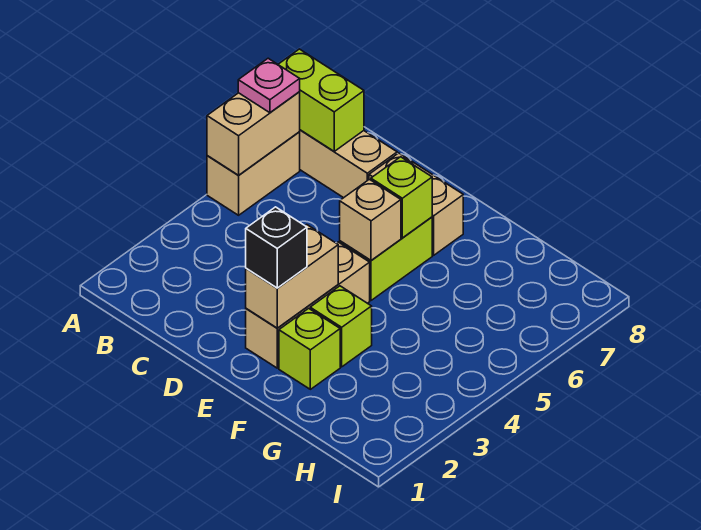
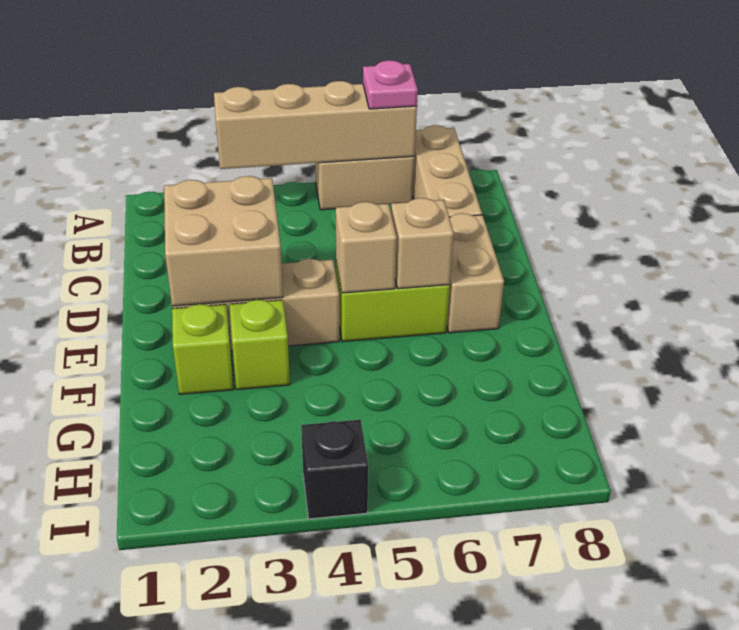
tan brick A5:A6 level 2 -> tan brick A3:A6 level 2
lime brick A7:B7 level 2 -> none
tan brick E2:E3 level 2 -> tan brick D2:E3 level 2
black brick E2 level 3 -> black brick I4 level 1
lime brick E6 level 2 -> tan brick E6 level 2

